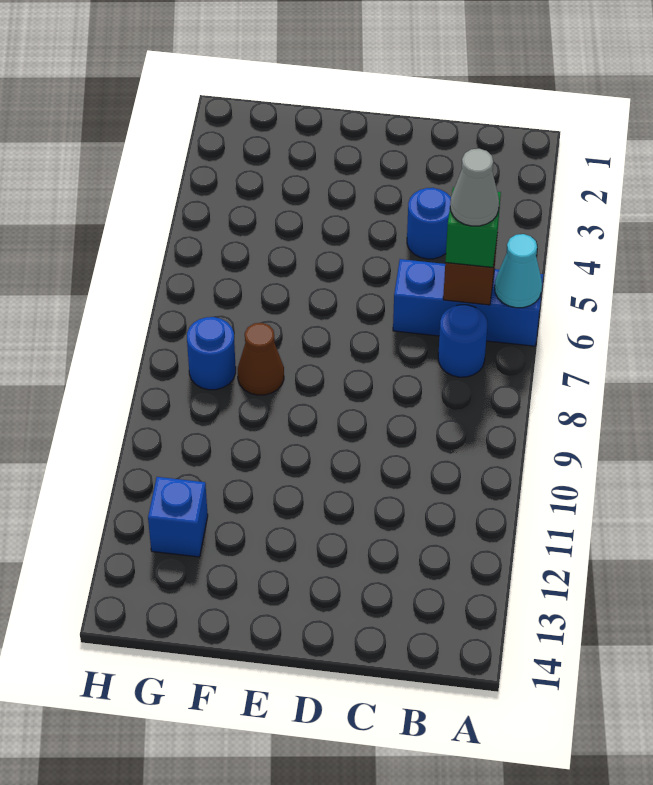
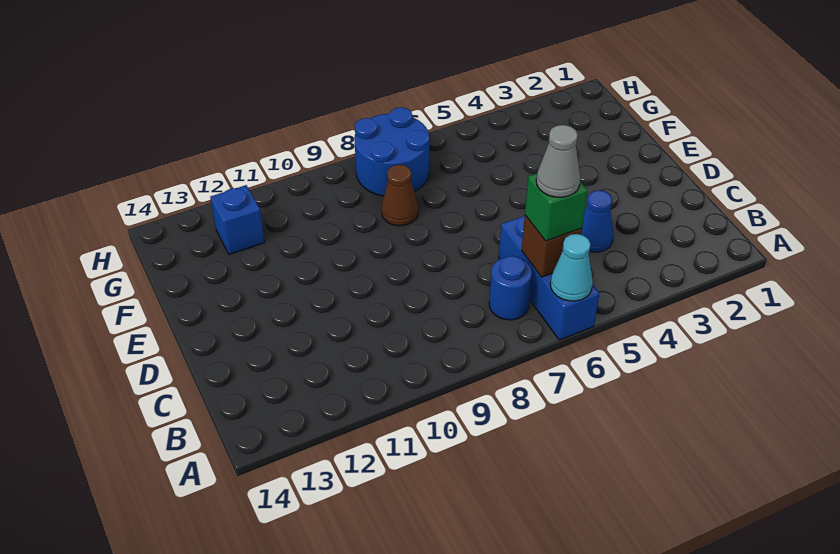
blue round brick C4 level 1 -> blue cone C4 level 1
blue round brick G8 level 1 -> blue round brick G7:H8 level 1

